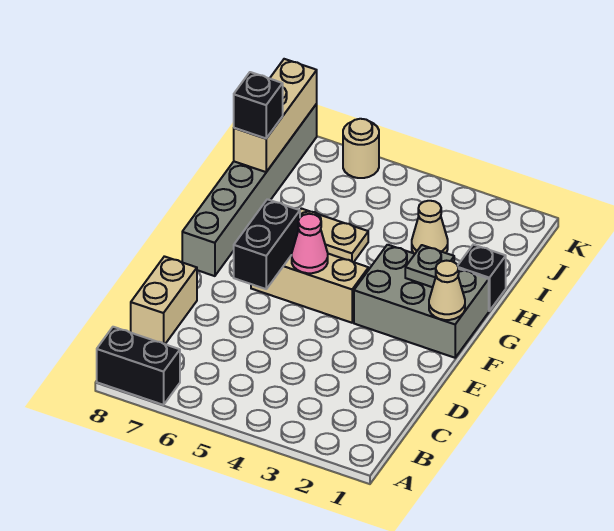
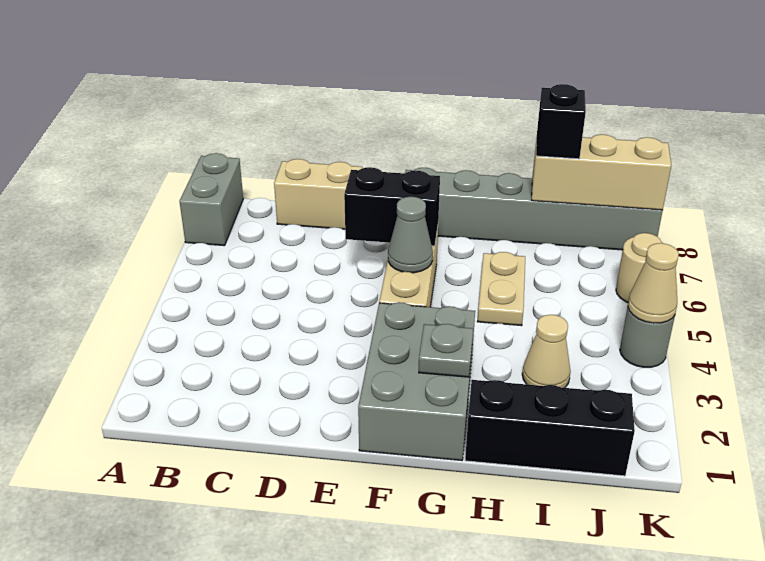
black brick A7:A8 level 1 -> grey brick A7:A8 level 1
tan cone F1 level 2 -> tan cone K4 level 2
pink cone F5 level 2 -> grey cone F5 level 2
black brick H1 level 1 -> black brick H1:J1 level 1
none -> grey round brick K4 level 1

